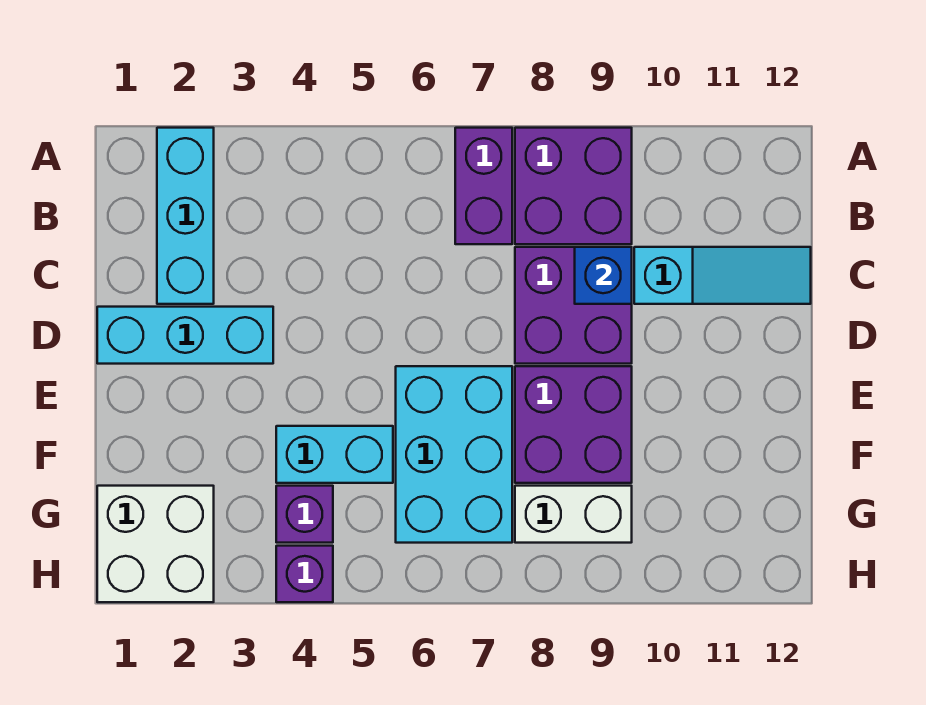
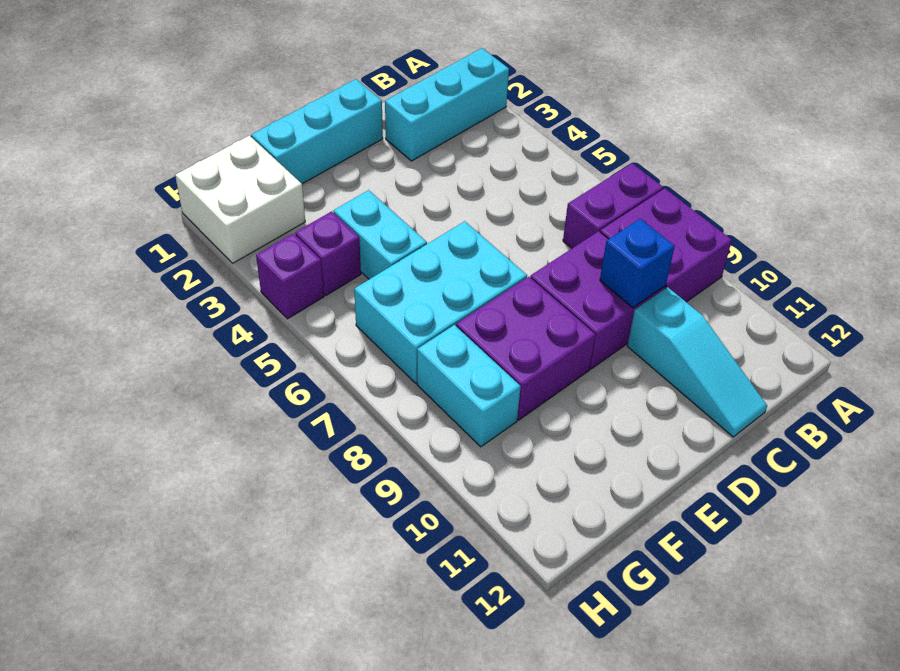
cyan brick D1:D3 level 1 -> cyan brick D1:F1 level 1
white brick G8:G9 level 1 -> cyan brick G8:G9 level 1

